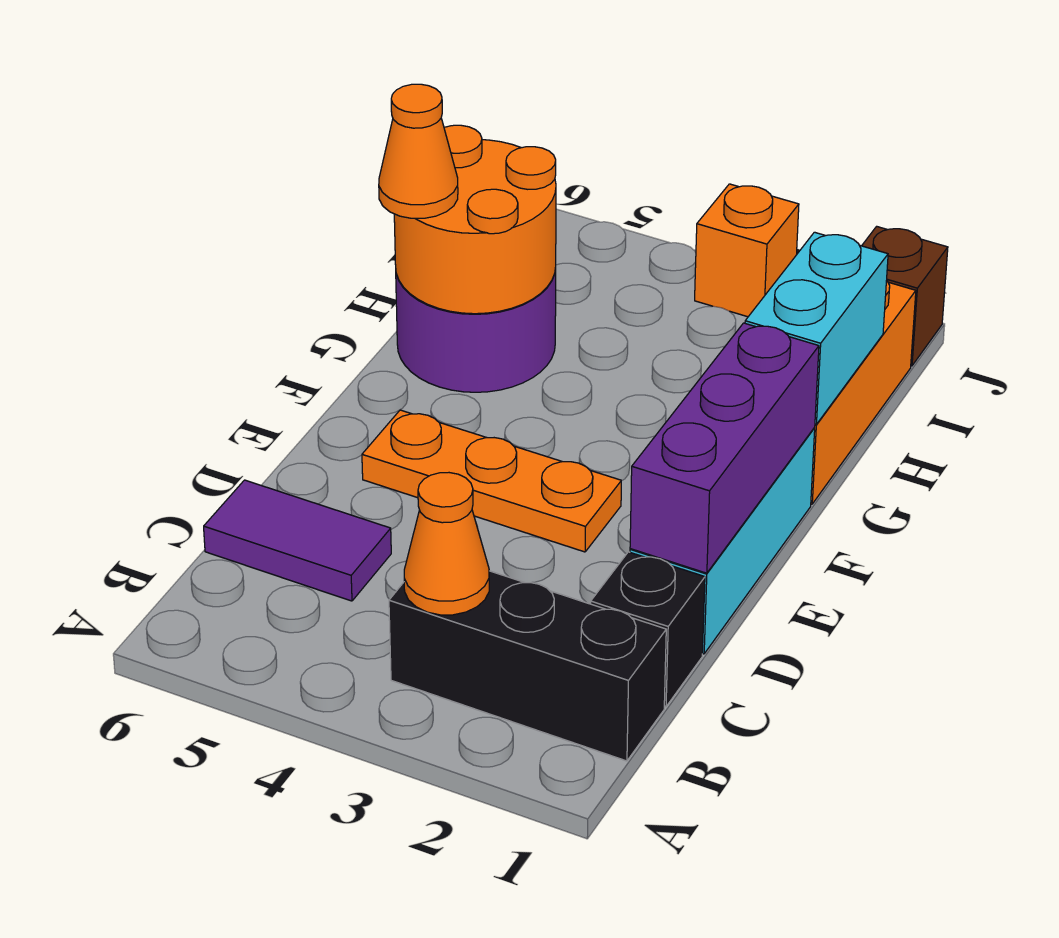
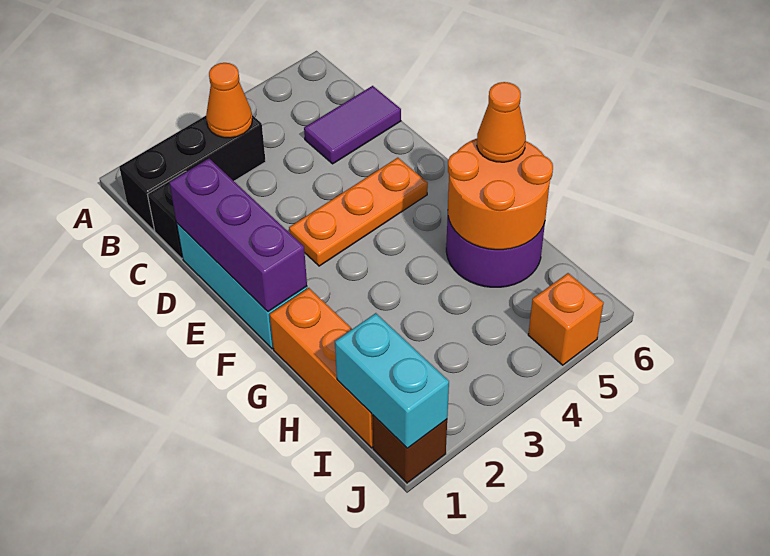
cyan brick G1:H1 level 2 -> cyan brick I1:J1 level 2
orange brick J3 level 1 -> orange brick J5 level 1

